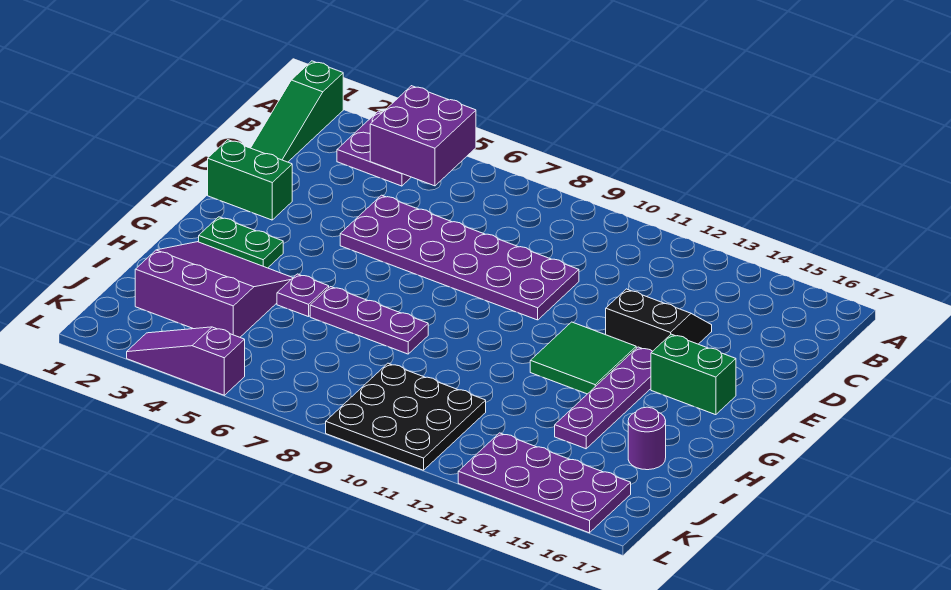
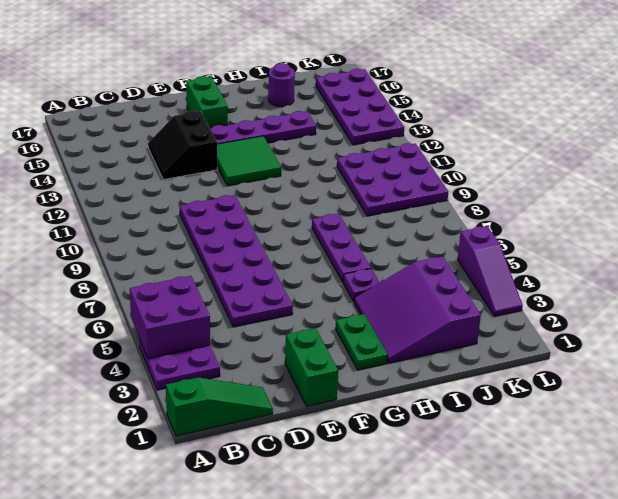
black plate J9:L11 level 1 -> purple plate J9:L11 level 1

